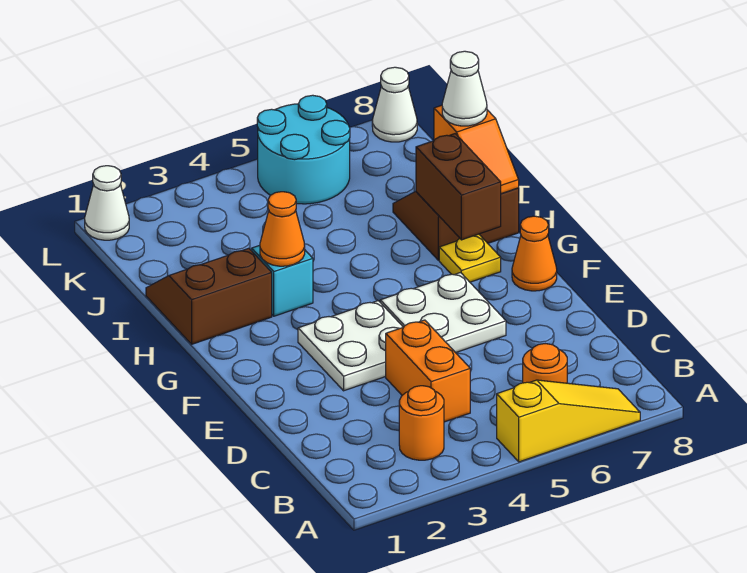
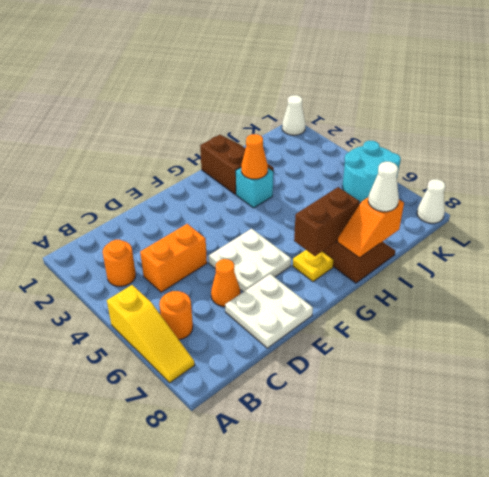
white plate E3:F4 level 1 -> white plate D7:E8 level 1
orange cone F8 level 1 -> orange cone D6 level 1

